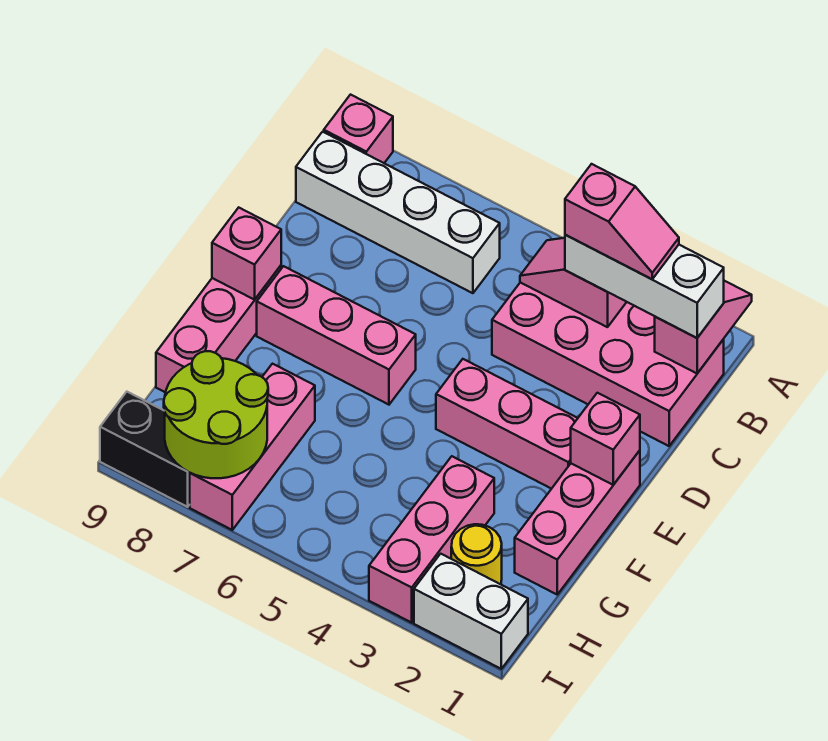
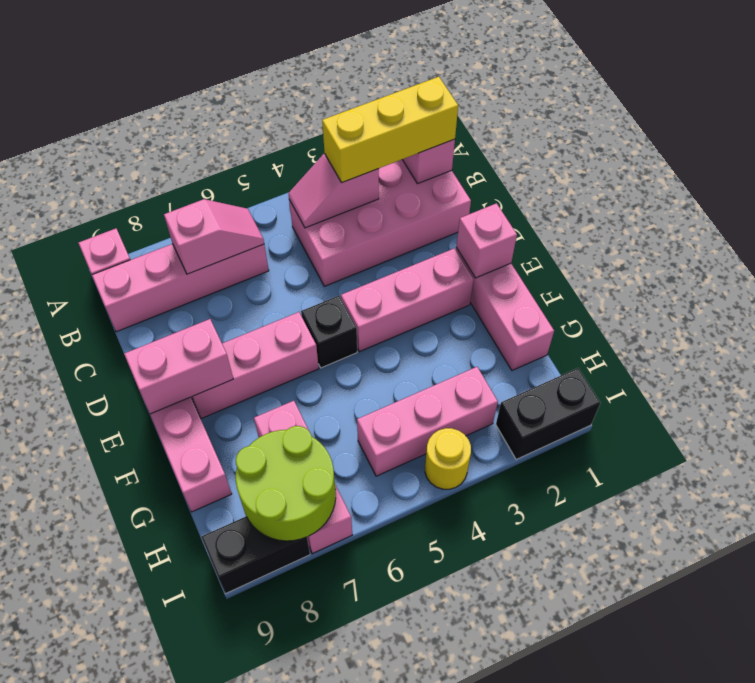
white brick B1:B3 level 3 -> yellow brick B1:B3 level 3
pink slope B2:B3 level 4 top 3 -> pink slope B6:B7 level 2 top 7
white brick B6:B9 level 1 -> pink brick B6:B9 level 1
none -> black brick E5 level 1
pink brick E9 level 2 -> pink brick E8:E9 level 2
pink brick G3:I3 level 1 -> pink brick H3:H5 level 1
yellow round brick H2 level 1 -> yellow round brick I4 level 1
white brick I1:I2 level 1 -> black brick I1:I2 level 1

